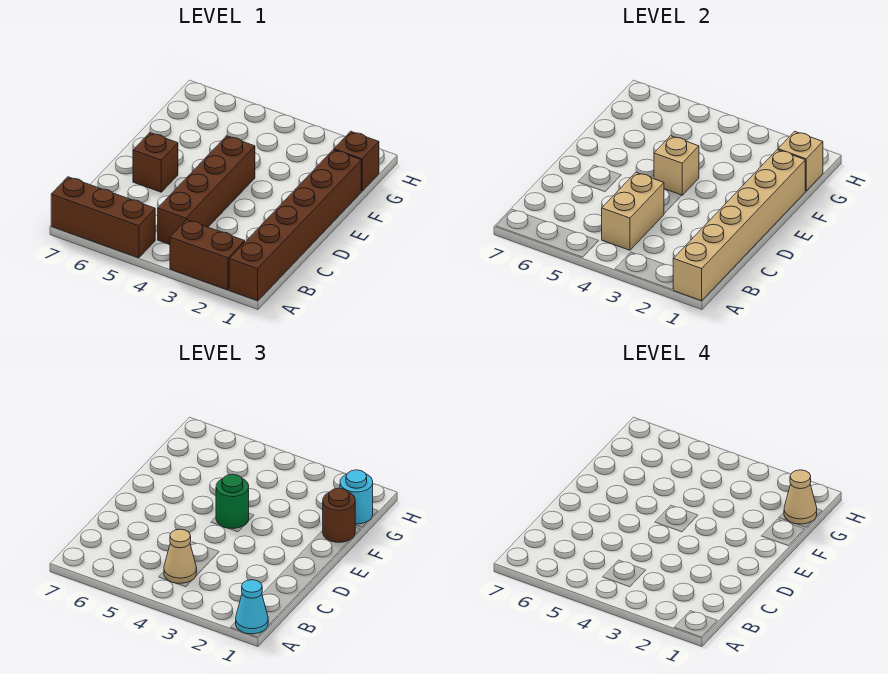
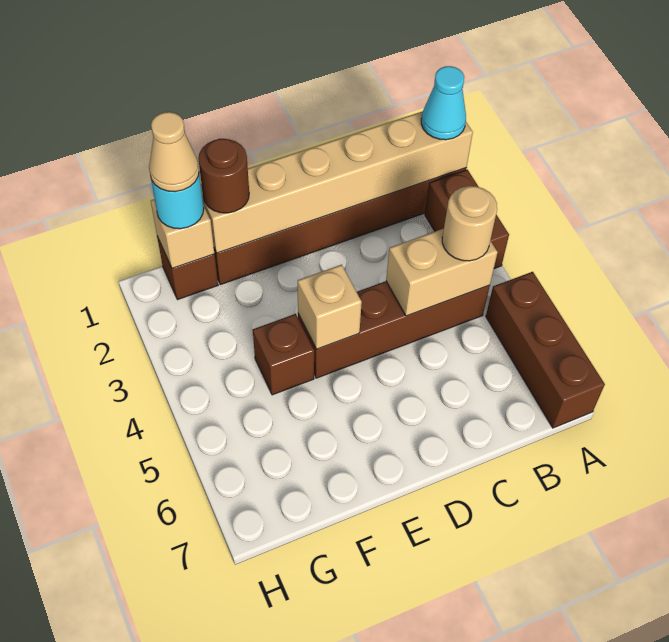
tan cone B4 level 3 -> tan round brick B4 level 3
brown brick D6 level 1 -> brown brick F4 level 1
green round brick E4 level 3 -> none

